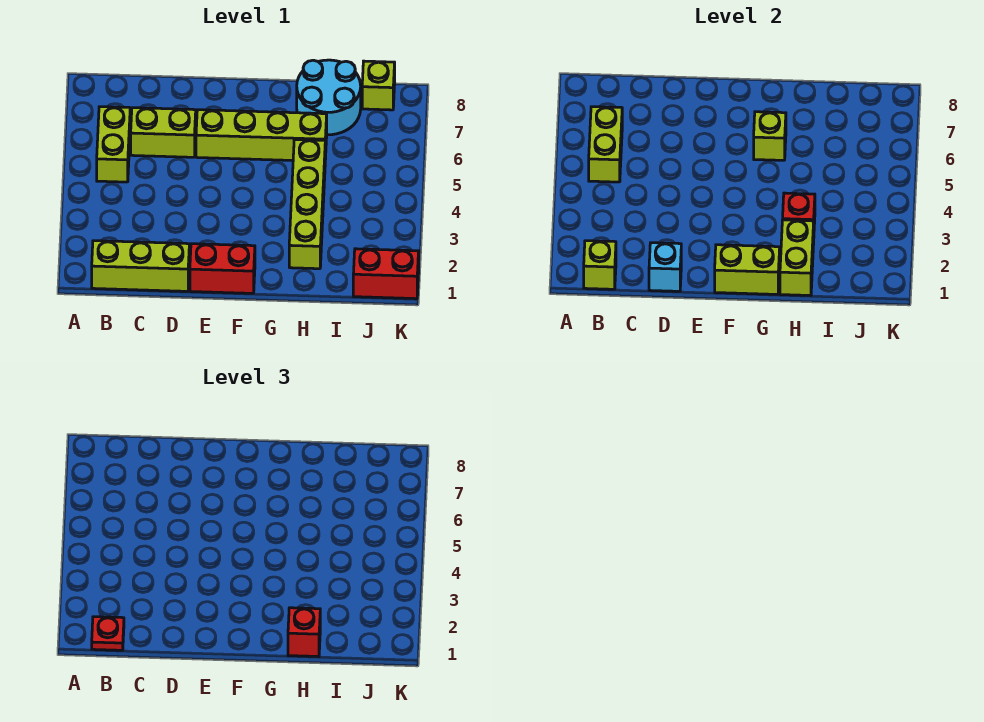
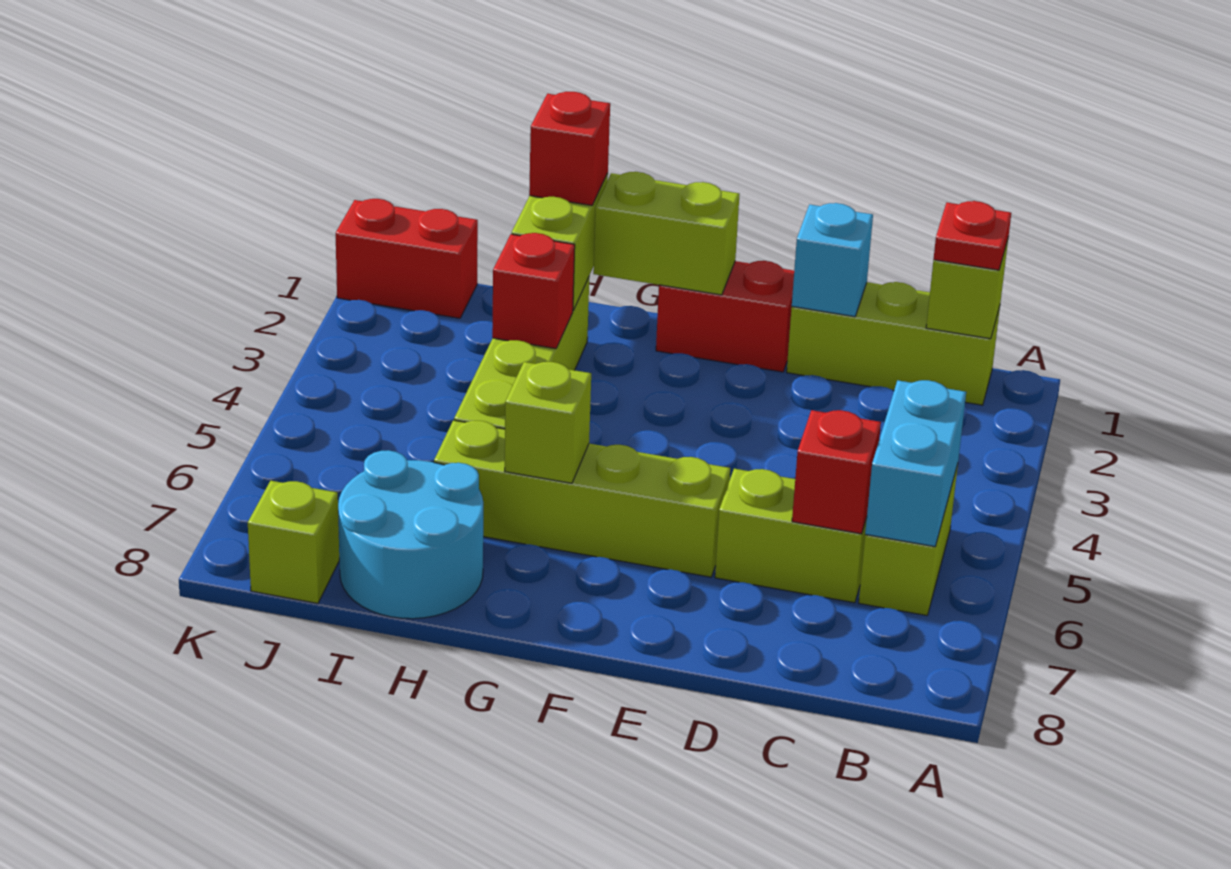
lime brick B5:B6 level 2 -> cyan brick B5:B6 level 2
none -> red brick C6 level 2

